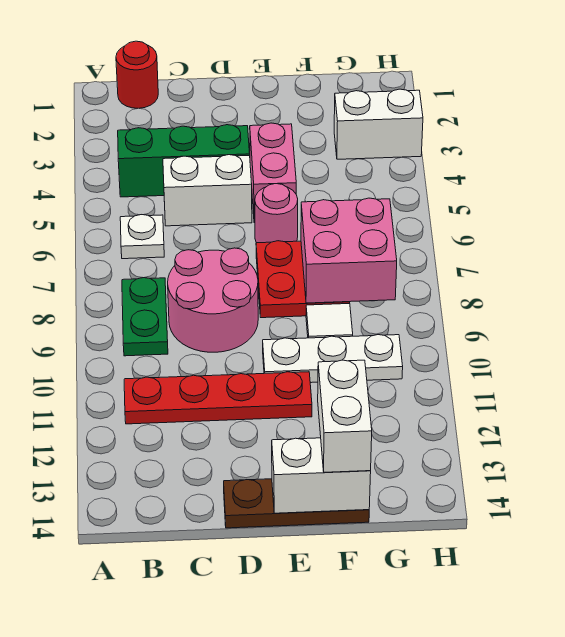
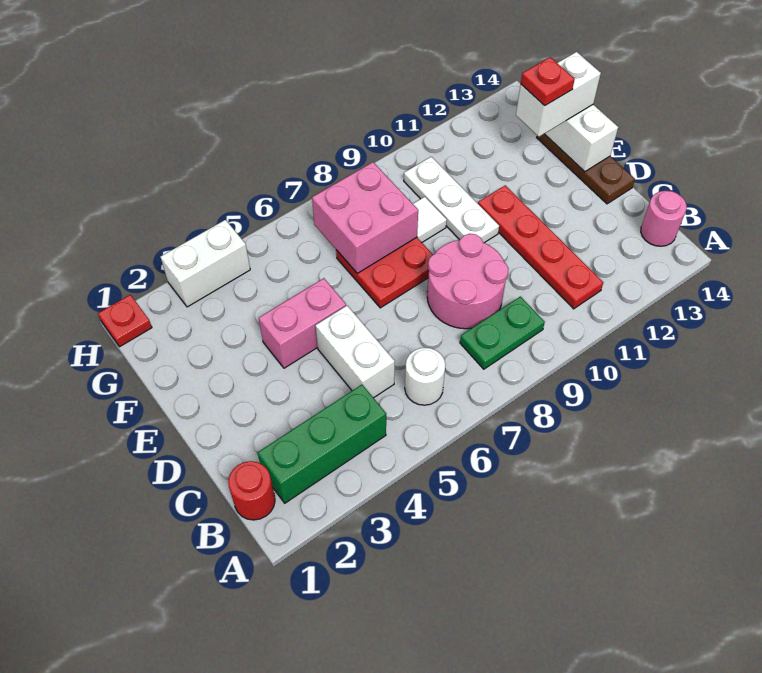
green brick B4:D4 level 1 -> green brick B2:B4 level 1
white plate B6 level 1 -> white round brick B6 level 1
pink round brick E6 level 1 -> pink round brick B14 level 1
none -> red plate F13 level 4
white brick G3:H3 level 1 -> white brick H3:H4 level 1
none -> red plate H1 level 1

